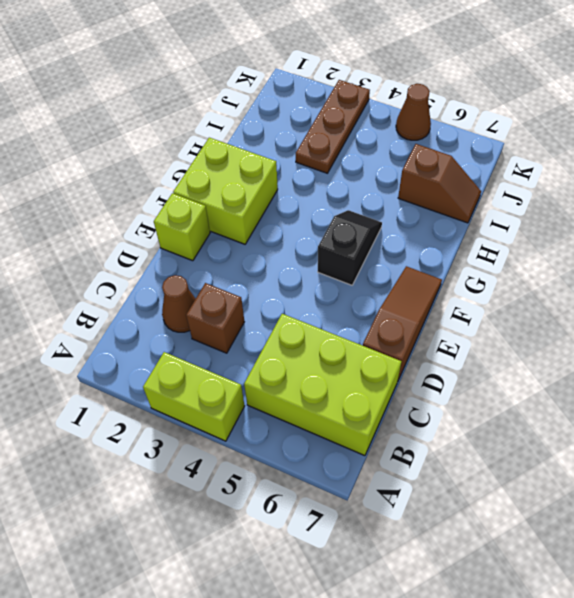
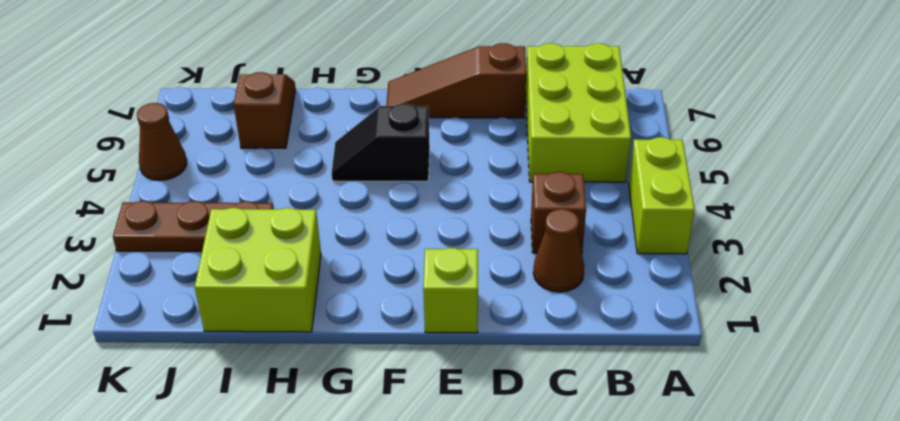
lime brick F1:G2 level 1 -> lime brick H1:I2 level 1

